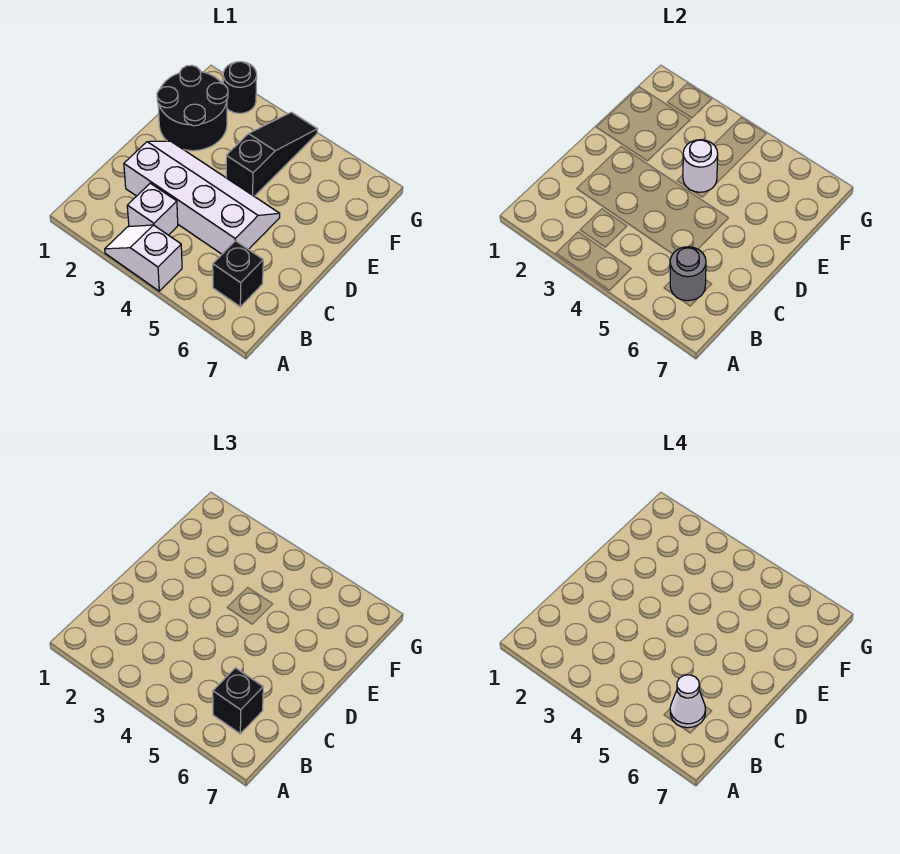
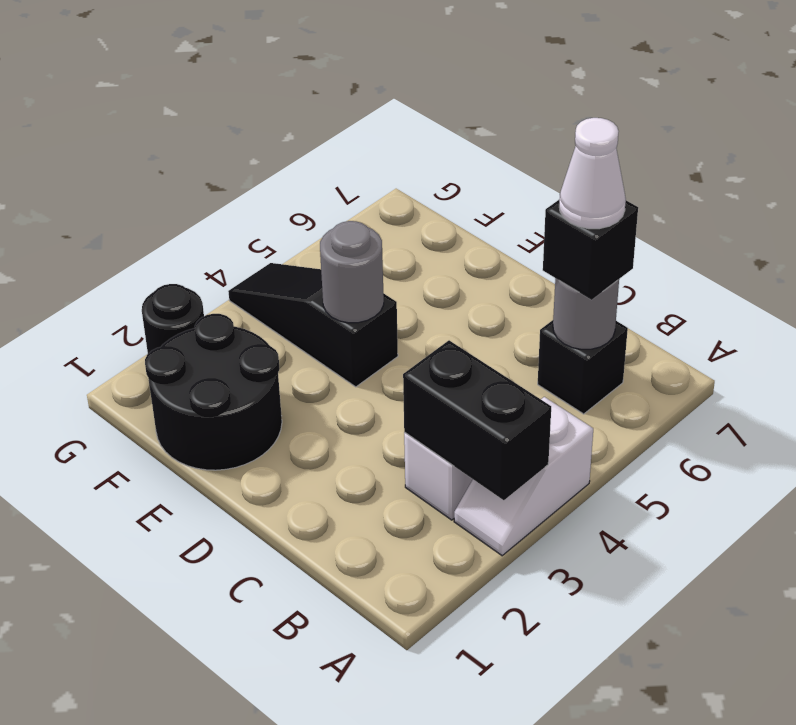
none -> black brick A3:B3 level 2
white slope C2:D5 level 1 top C -> none
white round brick E4 level 2 -> grey round brick E4 level 2

